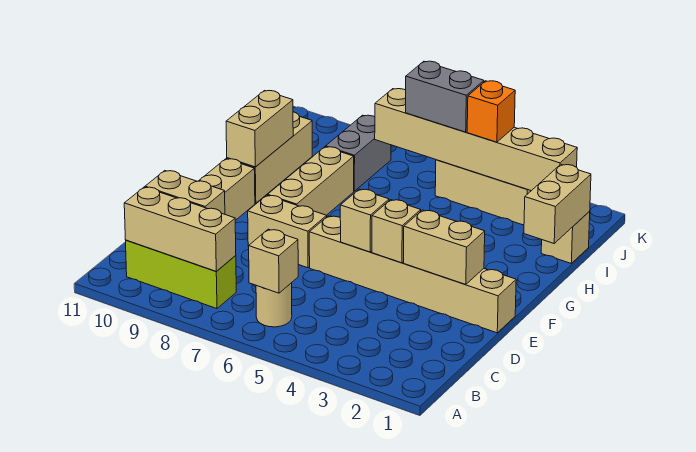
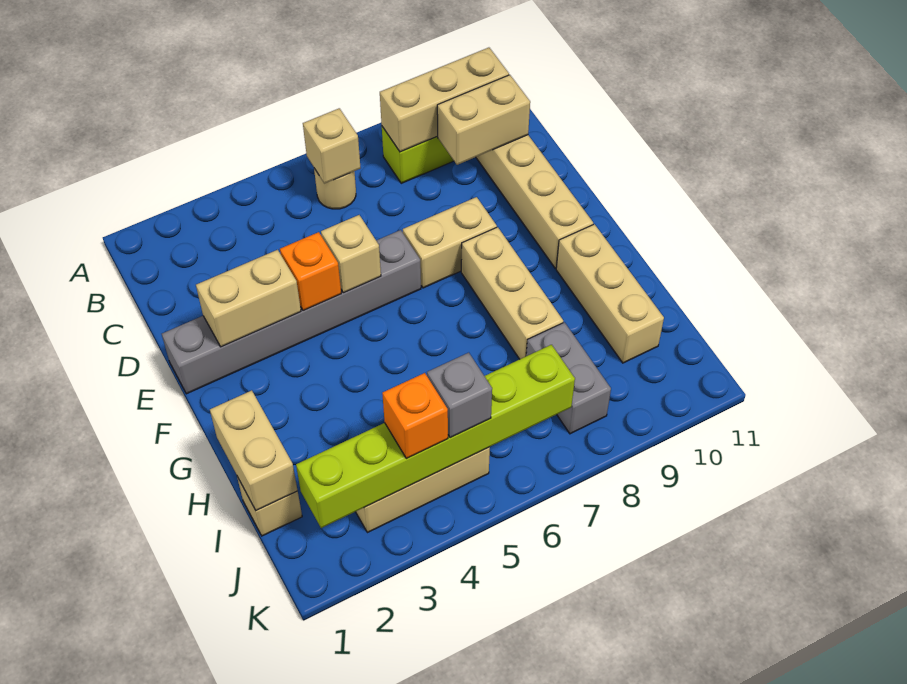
tan brick E1:E6 level 1 -> grey brick E1:E6 level 1
tan brick E4 level 2 -> orange brick E4 level 2
tan brick G10:H10 level 2 -> none
tan brick J2:J7 level 2 -> lime brick J2:J7 level 2
grey brick J5:J6 level 3 -> grey brick J5 level 3

